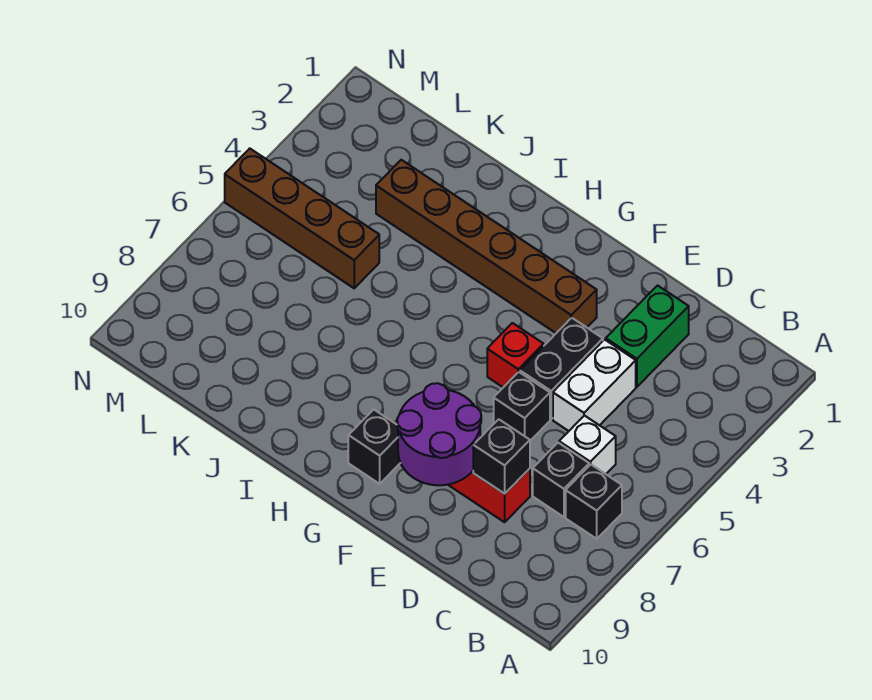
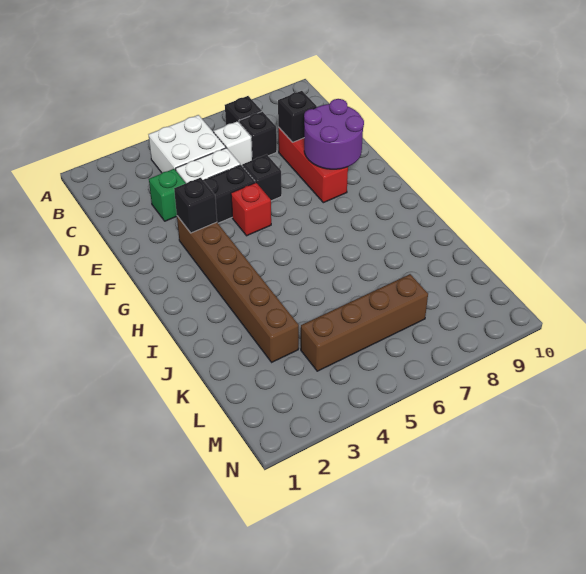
none -> white brick B4:C5 level 1
green brick D2:D3 level 1 -> green brick D3 level 1
black brick G9 level 1 -> black brick F3 level 2
brown brick K5:N5 level 1 -> brown brick L4:L7 level 1

